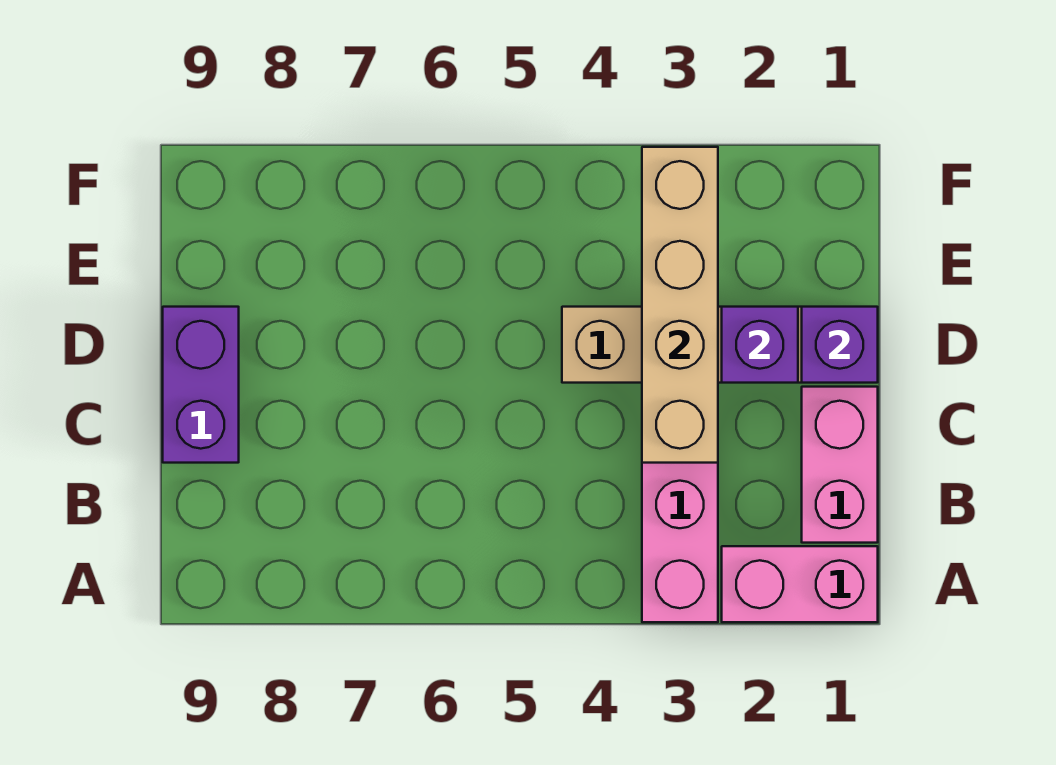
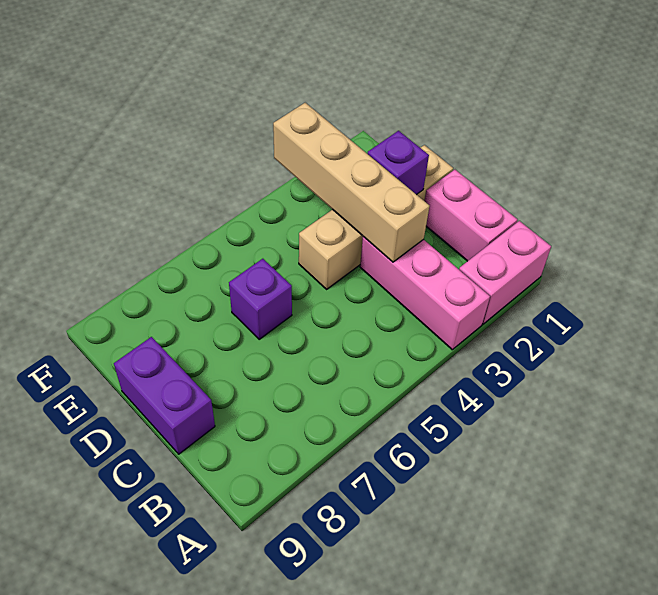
purple brick D1 level 2 -> purple brick D6 level 1

